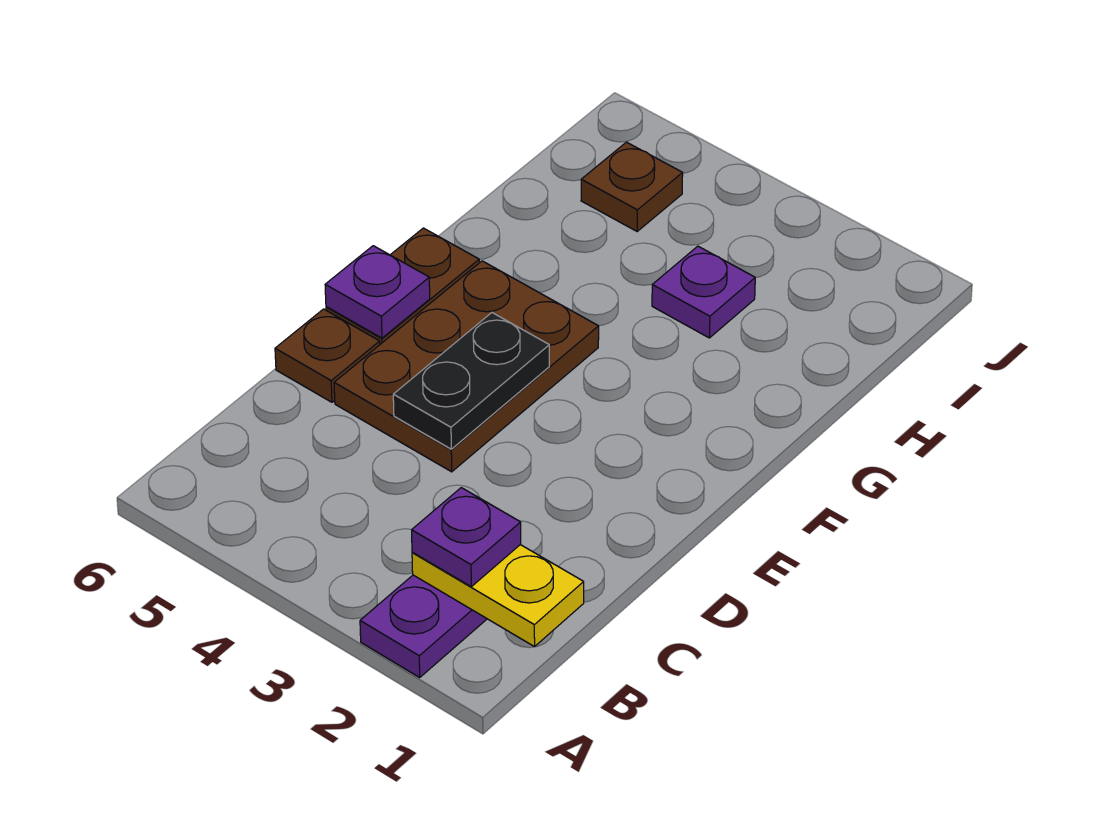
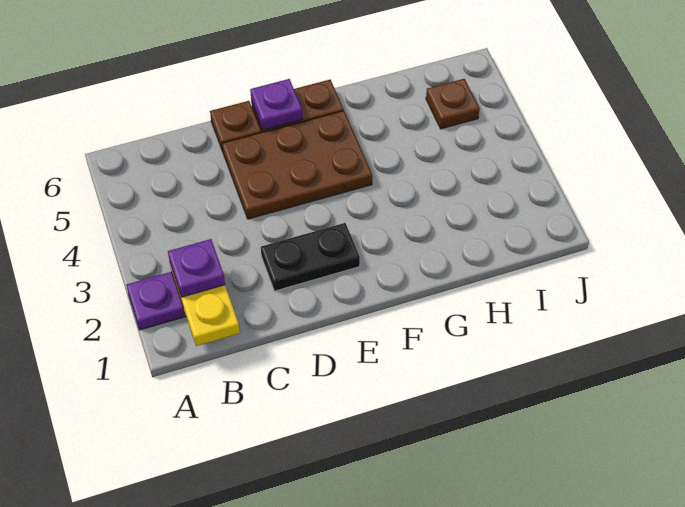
black plate D4:E4 level 2 -> black plate D2:E2 level 1
purple plate H3 level 1 -> none

